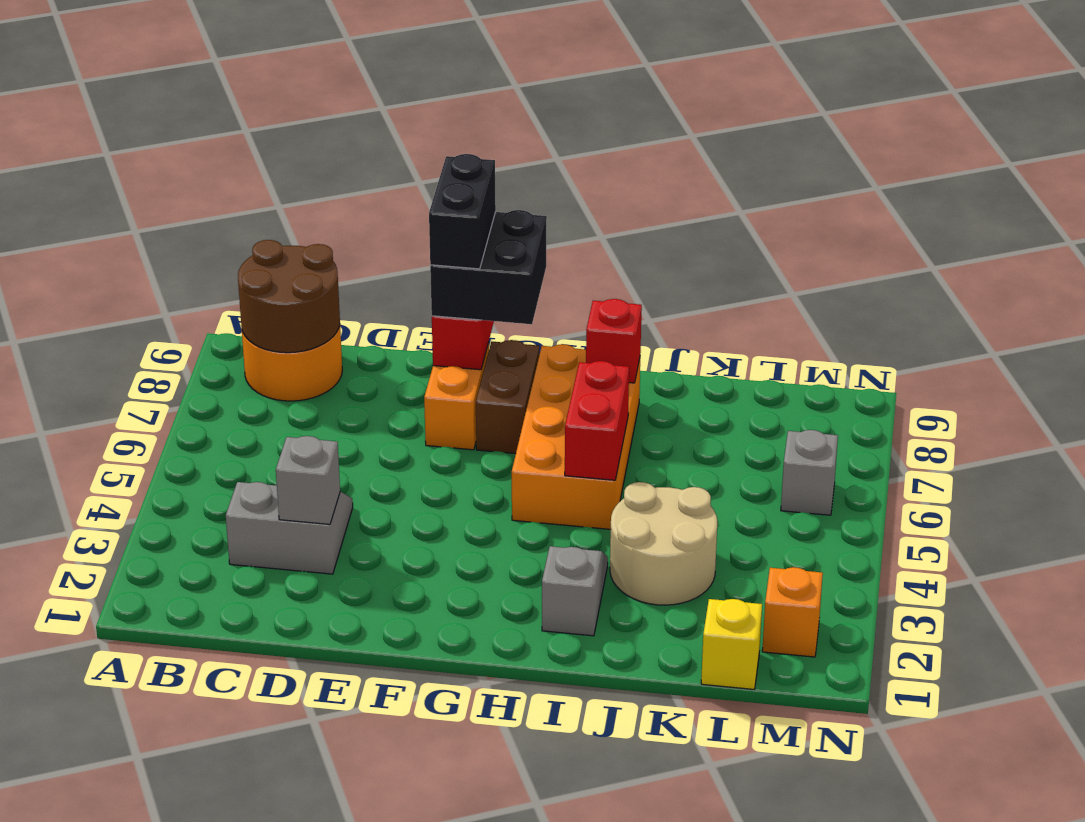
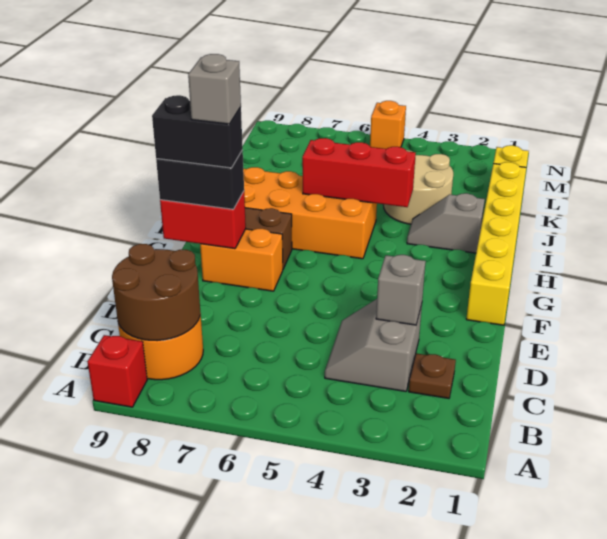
none -> brown plate C2 level 1
none -> yellow brick F1:K1 level 1
black brick F8:G9 level 3 -> black brick F8:F9 level 3
red brick I5:I6 level 2 -> red brick I4:I6 level 2
red brick I8 level 2 -> red brick A9 level 1
orange brick M2 level 1 -> orange brick N5 level 1
grey brick M6 level 1 -> grey brick F8 level 5

